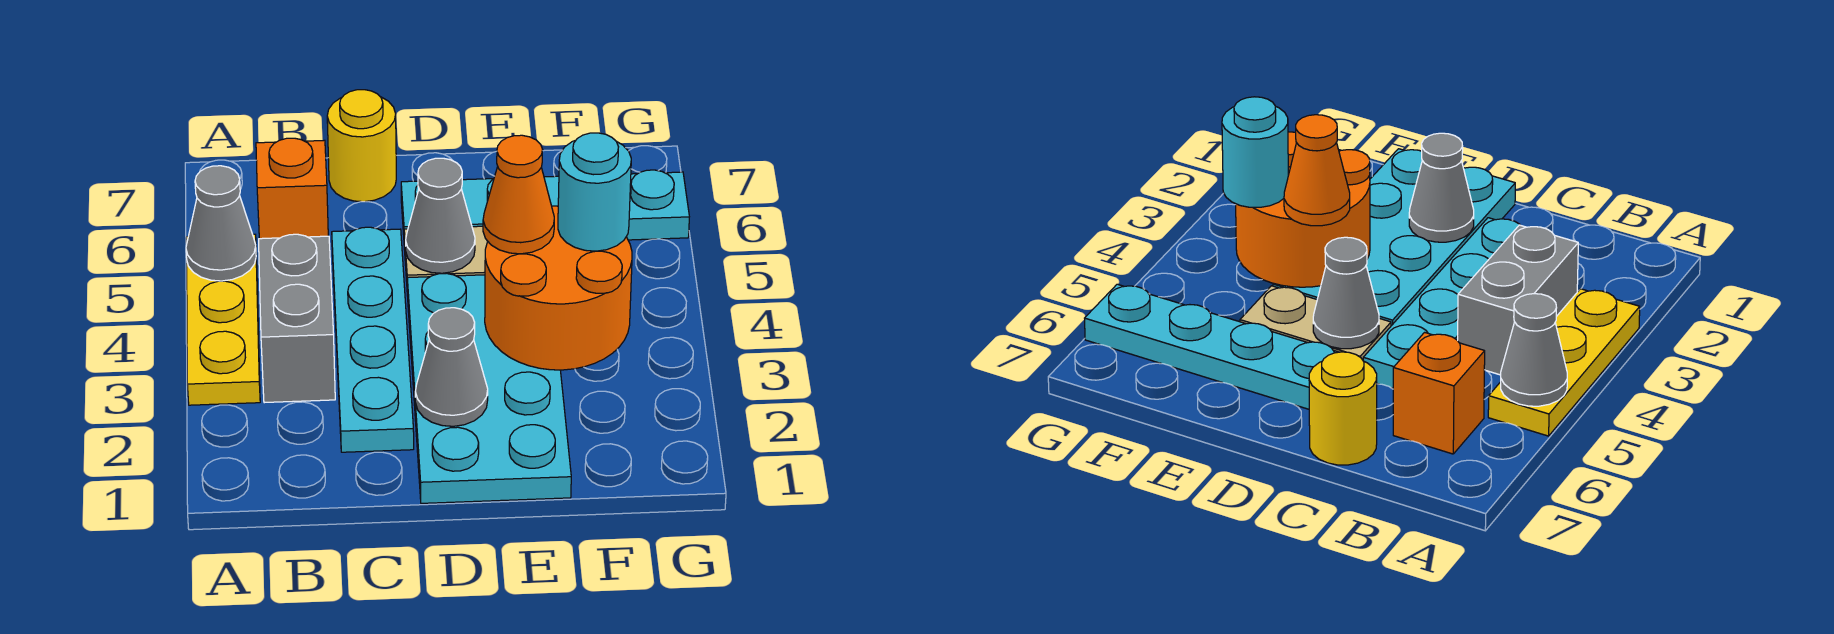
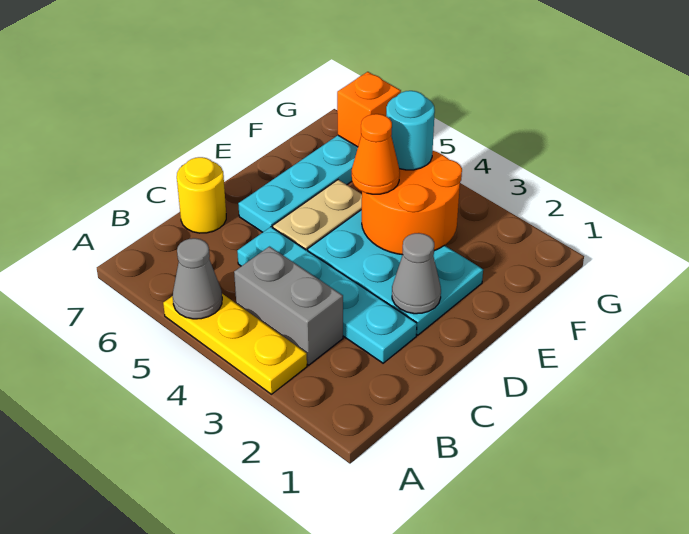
orange brick B6 level 1 -> orange brick G6 level 2
cyan plate D1:E4 level 1 -> cyan plate D2:E4 level 1
grey cone D5 level 2 -> none

